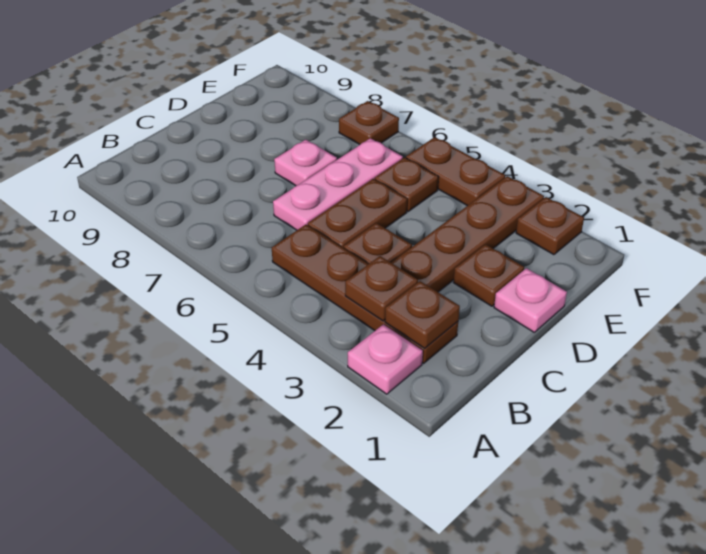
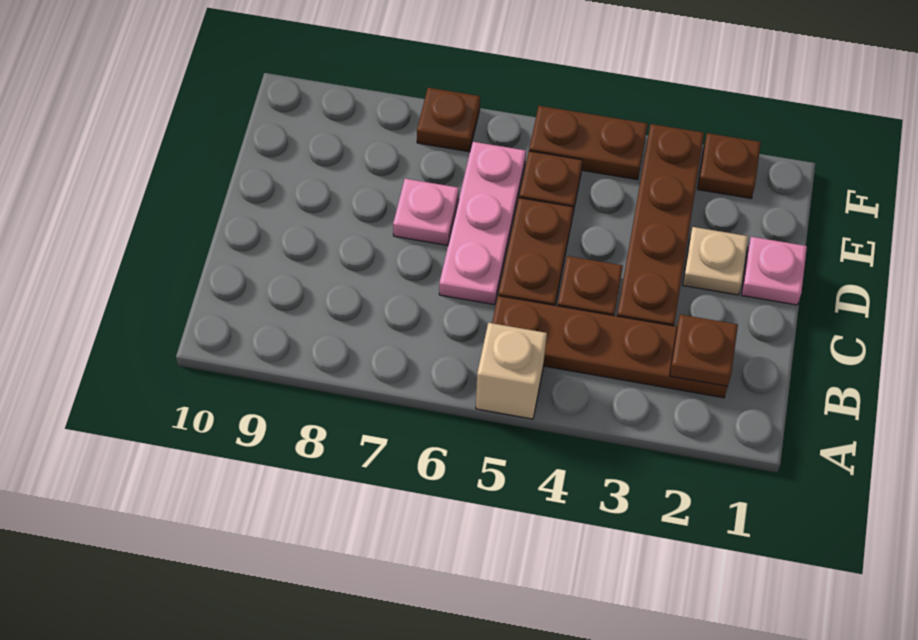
pink plate A2 level 1 -> none
none -> tan brick A5 level 1
brown plate B3 level 2 -> none
brown plate D2 level 1 -> tan plate D2 level 1

